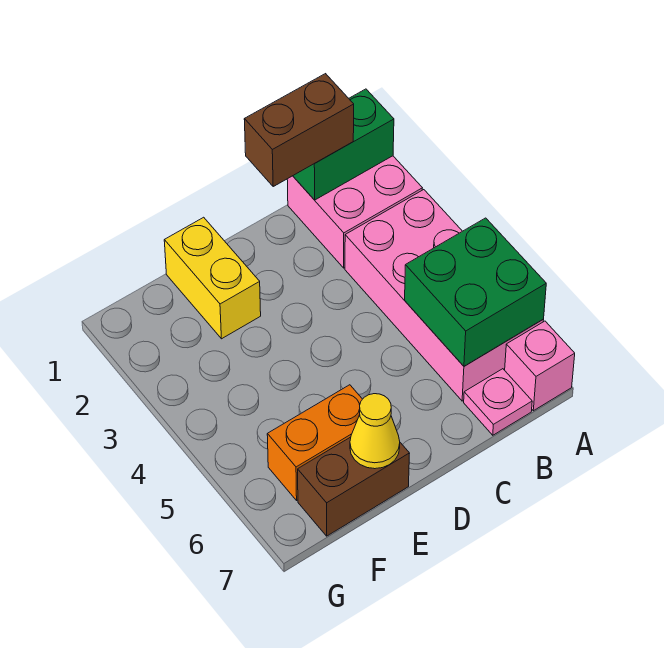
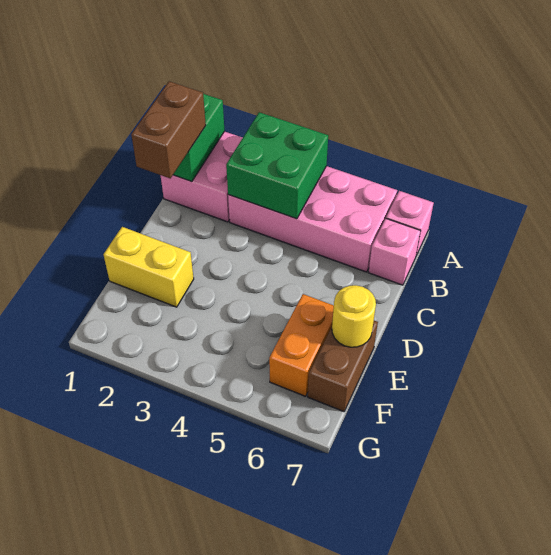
green brick A5:B6 level 2 -> green brick A3:B4 level 2
pink plate B7 level 1 -> pink brick B7 level 1
yellow cone E7 level 2 -> yellow round brick E7 level 2

